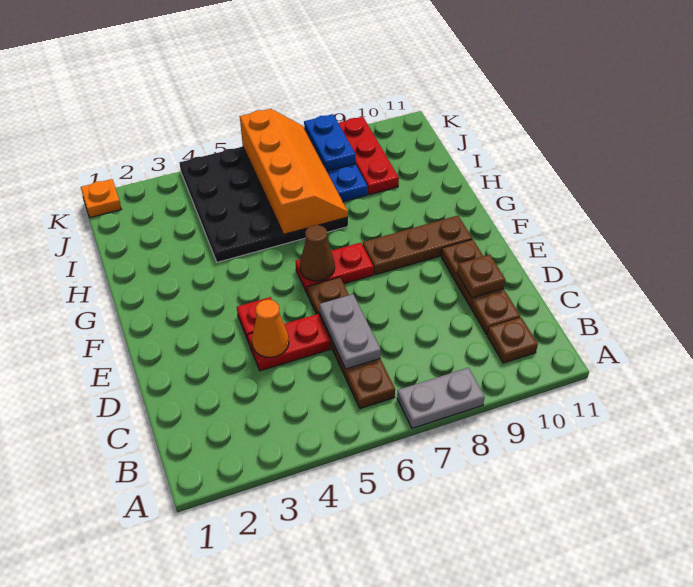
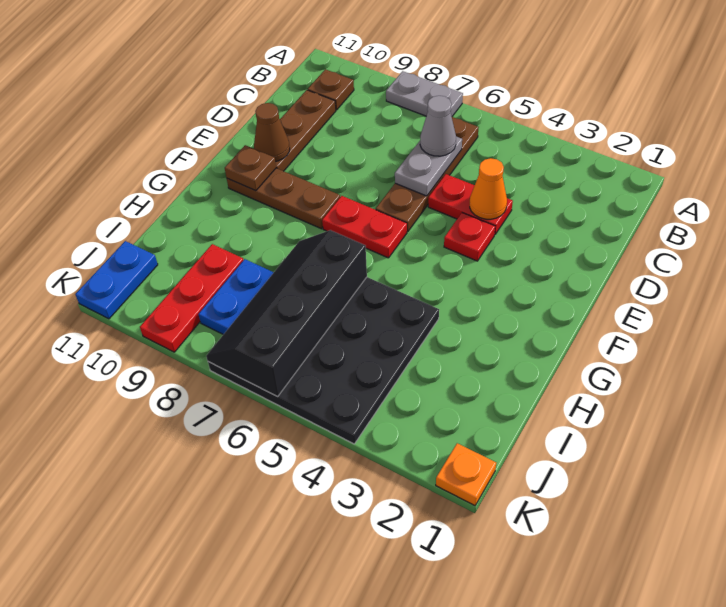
none -> grey cone C6 level 3
brown plate D10 level 2 -> brown plate F10 level 2
brown cone F6 level 2 -> brown cone E10 level 2
orange slope H6:K7 level 2 top 6 -> black slope H6:K7 level 2 top 6
blue plate J8:K8 level 2 -> blue plate J11:K11 level 1

